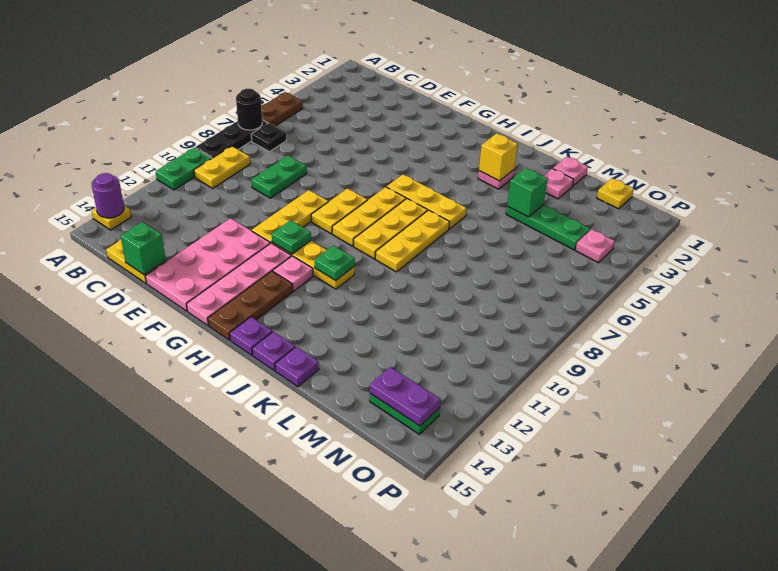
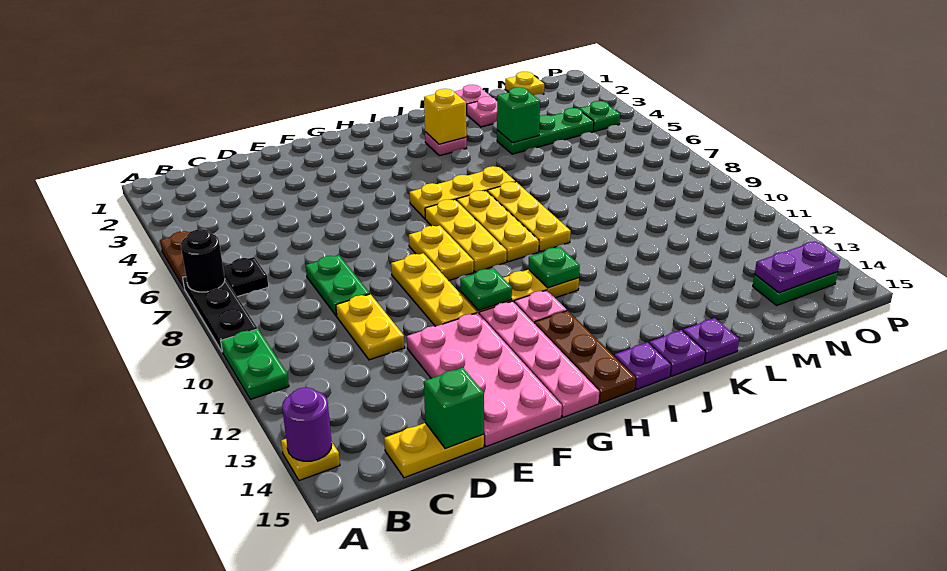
yellow plate B9:B10 level 1 -> yellow plate D10:D11 level 1
pink plate O4 level 1 -> green plate O4 level 1

